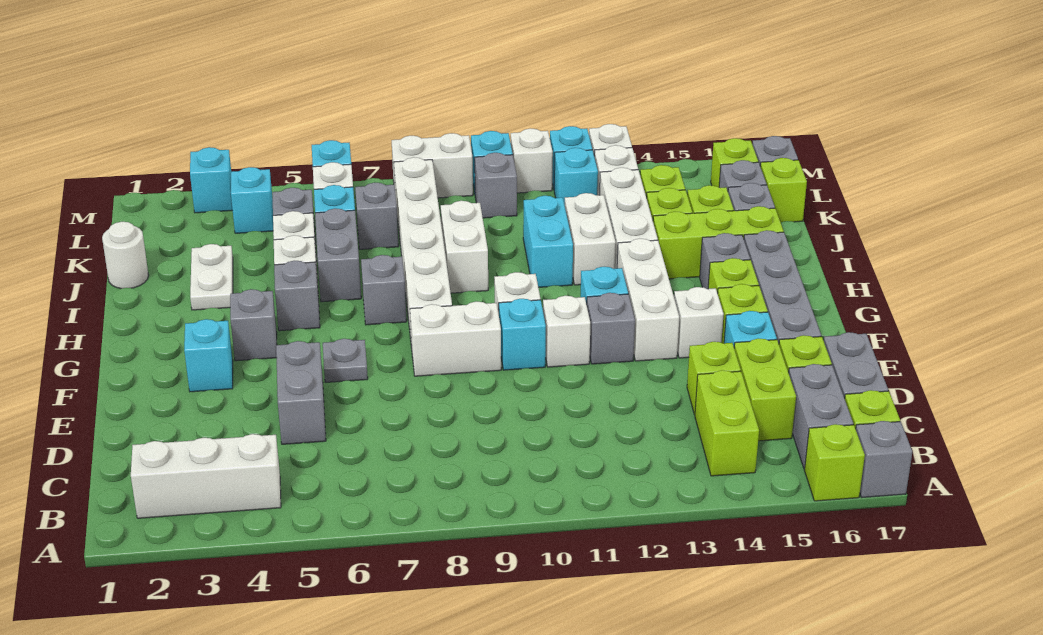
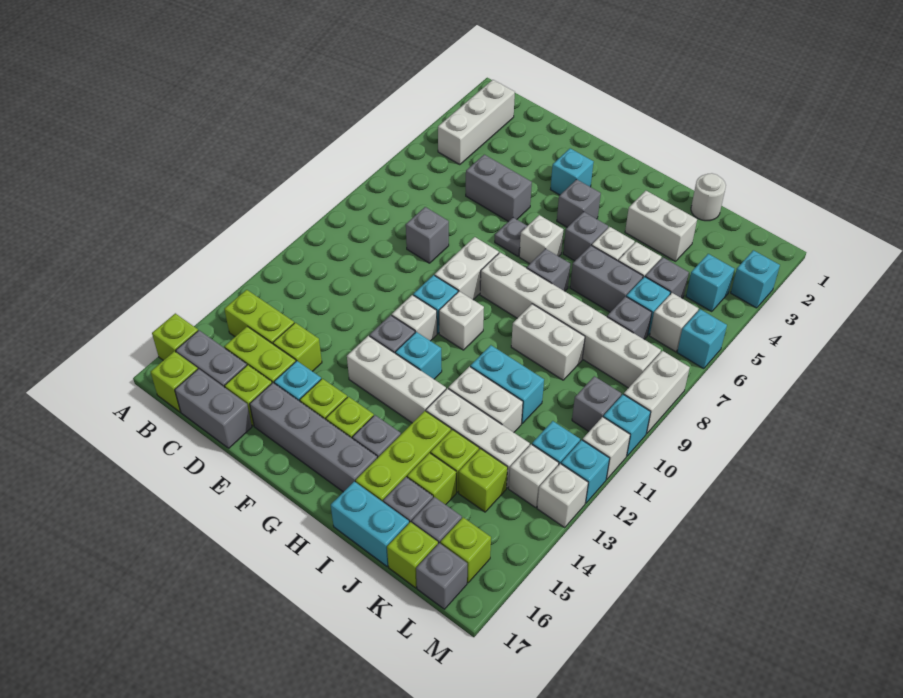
grey brick A17 level 1 -> grey brick D8 level 1
white brick F14 level 1 -> white brick G6 level 1
white plate I3:J3 level 1 -> white brick I3:J3 level 1
none -> cyan brick I17:J17 level 1

